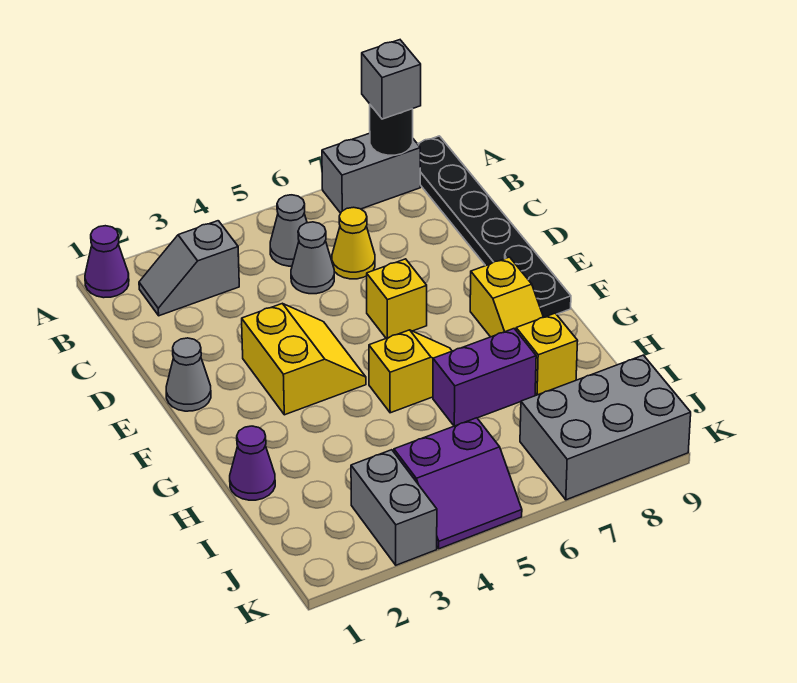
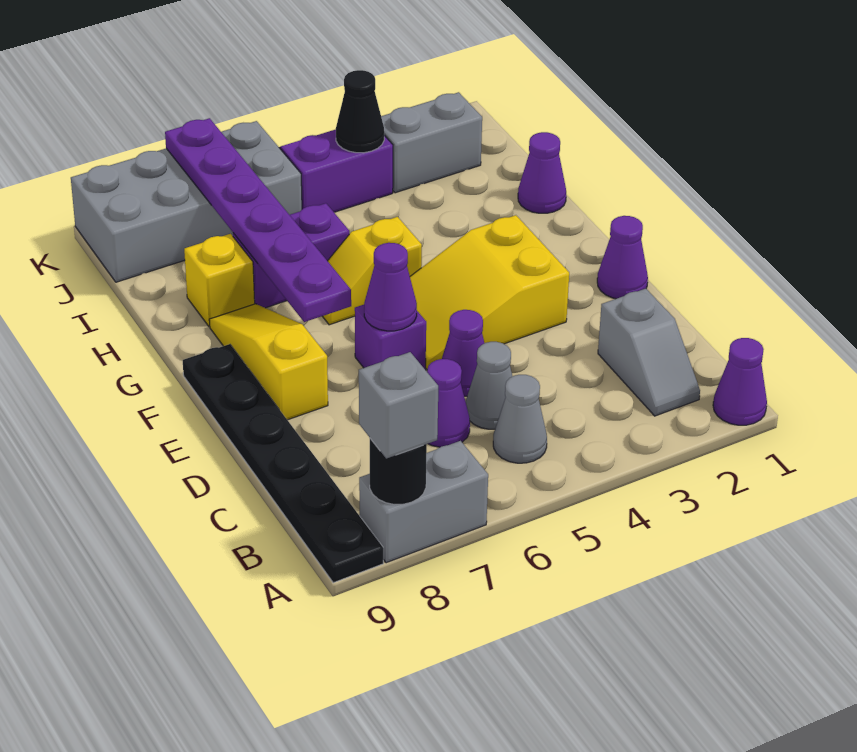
grey slope B2:B3 level 1 top 3 -> grey slope B2:C2 level 1 top C
yellow cone C6 level 1 -> purple cone C6 level 1
none -> purple cone D5 level 1
grey cone E1 level 1 -> purple cone E1 level 1
yellow slope E3:F4 level 1 top 3 -> yellow slope E3:F5 level 1 top 3
yellow brick E6 level 1 -> purple brick E6 level 1
none -> purple cone E6 level 2
none -> purple plate F7:K7 level 2
yellow slope F8:G8 level 1 top F -> yellow slope E8:G8 level 1 top E
grey brick J3:K3 level 1 -> grey brick J2:J3 level 1
none -> black cone J4 level 2
grey brick J7:K9 level 1 -> grey brick J6:K9 level 1

